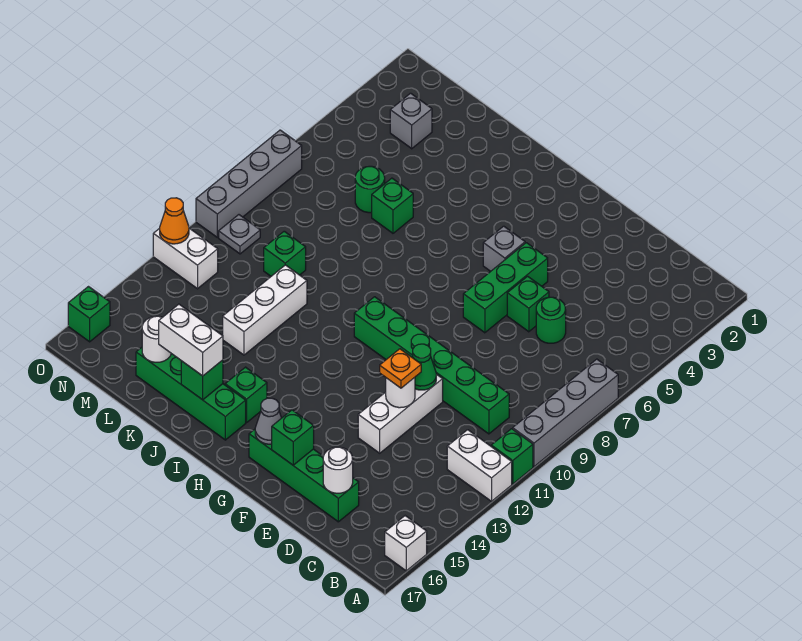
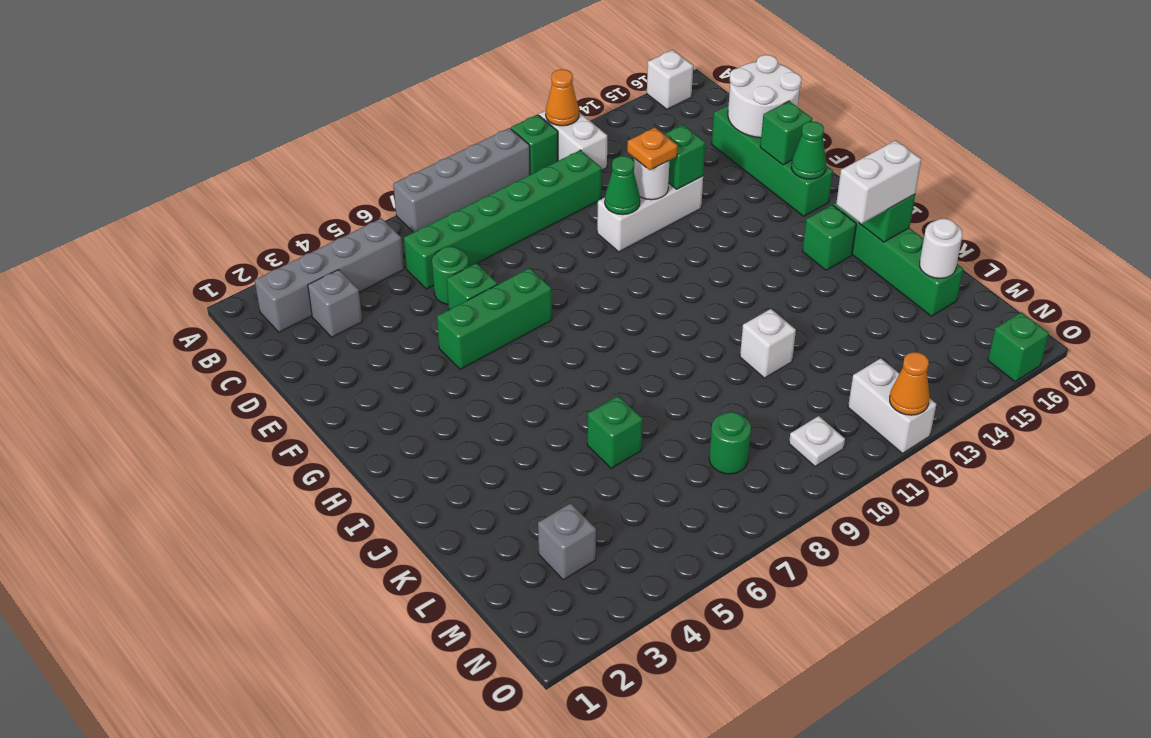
none -> orange cone A12 level 2
green brick C10:H10 level 1 -> green brick C6:C11 level 1
white round brick D16 level 2 -> white round brick D16:E17 level 2
grey brick G5 level 1 -> grey brick C3 level 1
grey cone G16 level 2 -> green cone G16 level 2
white brick J16:K16 level 3 -> white brick J15:J16 level 3
white brick K11:K13 level 1 -> white brick K11 level 1
green round brick L6 level 1 -> green round brick M8 level 1
green brick L10 level 1 -> green brick E13 level 2
grey plate N10 level 1 -> white plate N10 level 1
grey brick O7:O10 level 1 -> grey brick B2:B5 level 1

